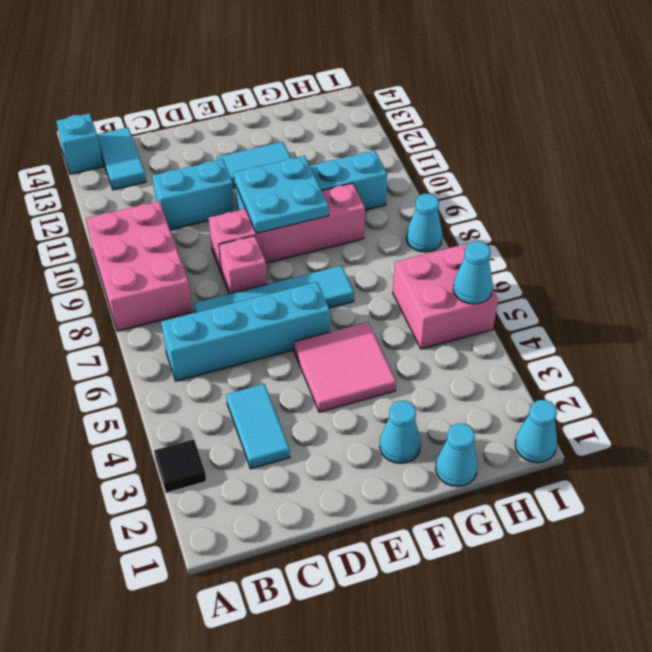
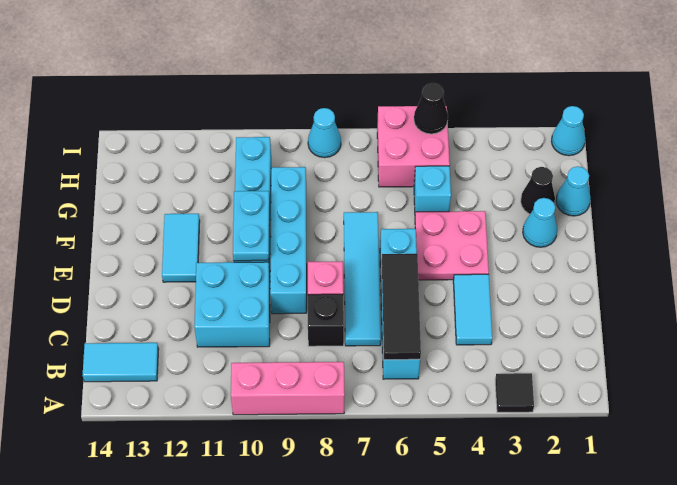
pink brick A8:B10 level 1 -> pink brick A8:A10 level 1
cyan brick A14 level 1 -> cyan brick G5 level 1
none -> black tile B6:D6 level 2
cyan tile C3:C4 level 1 -> cyan tile C4:D4 level 1
none -> black brick C8 level 1
cyan brick C11:D11 level 1 -> cyan brick C10:D11 level 1
pink brick D9:G9 level 1 -> cyan brick D9:G9 level 1
pink tile E4:F5 level 1 -> pink plate E4:F5 level 1
cyan plate E9:F10 level 2 -> cyan plate E10:F10 level 2
none -> black cone G2 level 1
cyan cone I5 level 2 -> black cone I5 level 2

